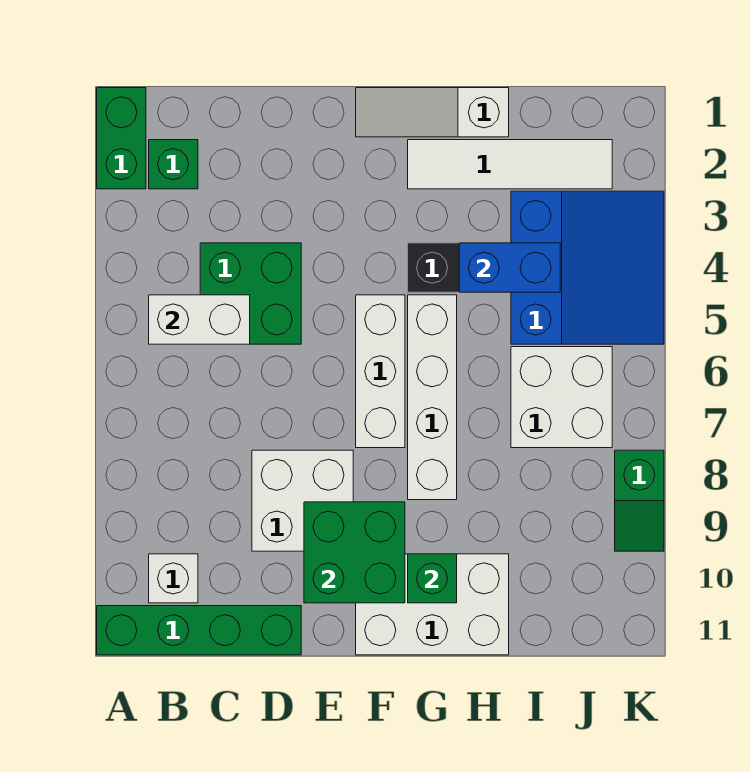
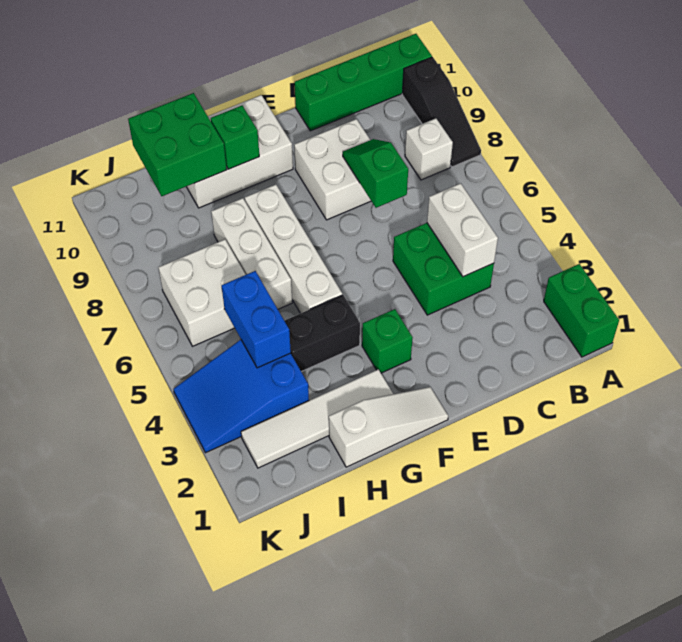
none -> black slope A8:A10 level 1 top 10
green brick B2 level 1 -> green brick F3 level 1
white brick B5:C5 level 2 -> white brick C4:C5 level 2
white brick B10 level 1 -> white brick B8 level 1
green brick E9:F10 level 2 -> green brick H10:I11 level 2
white brick F5:F7 level 1 -> white brick H6:H8 level 1
blue brick H4:I4 level 2 -> blue brick I4:I5 level 2
blue slope I3:K5 level 1 top I -> blue slope I3:K4 level 1 top I
green slope K8:K9 level 1 top 8 -> green slope D7:D8 level 2 top 7

